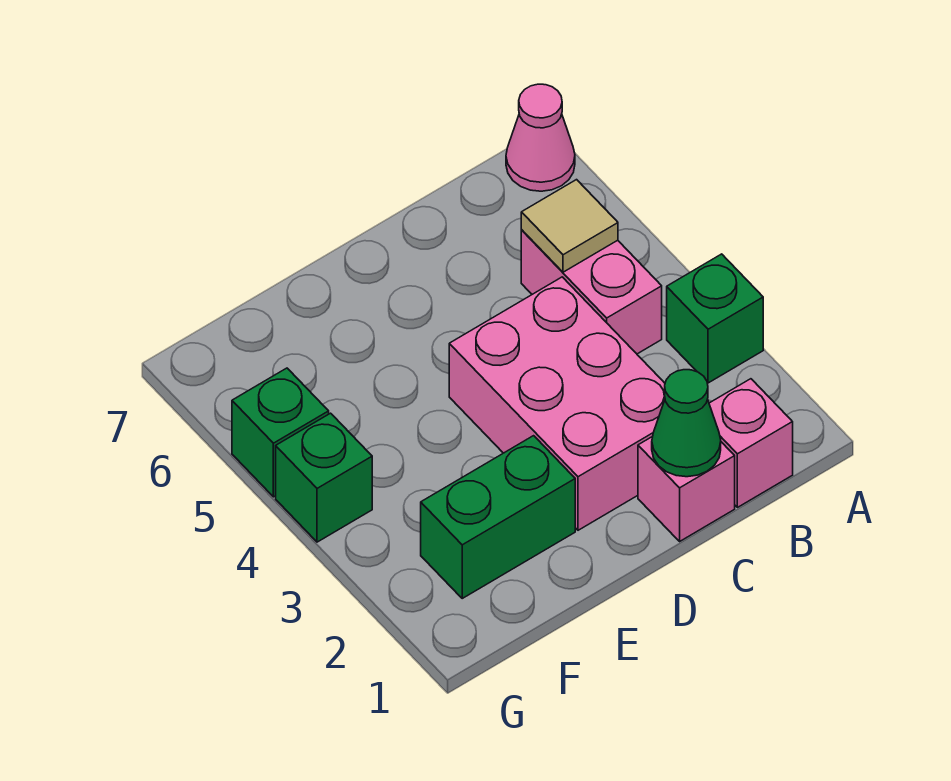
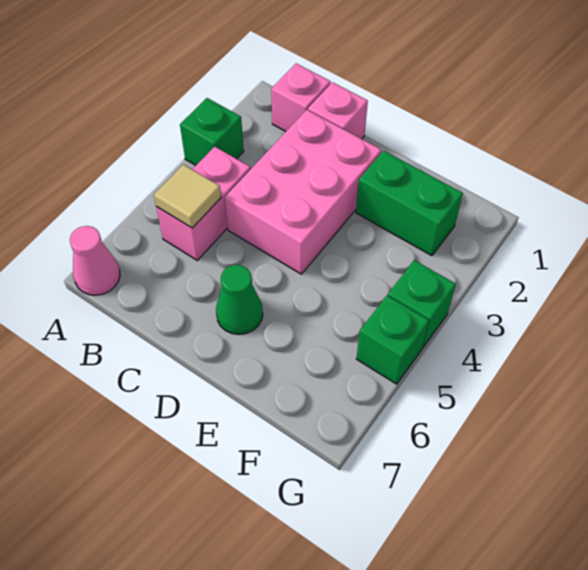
green cone C1 level 2 -> green cone D6 level 1

